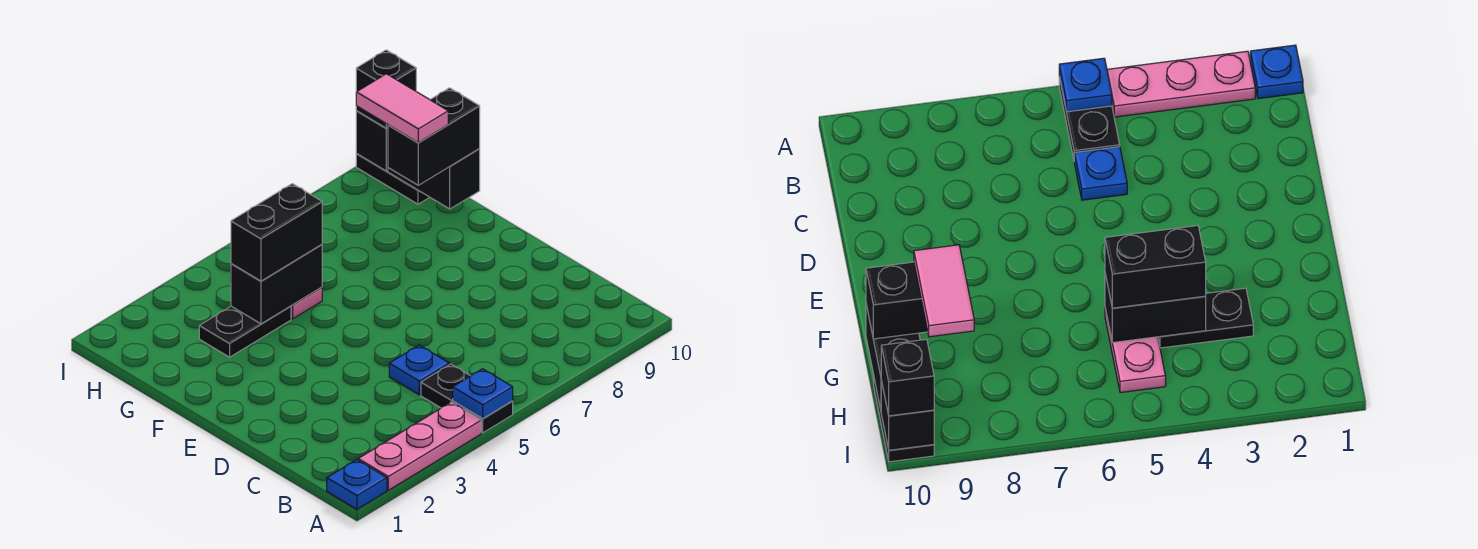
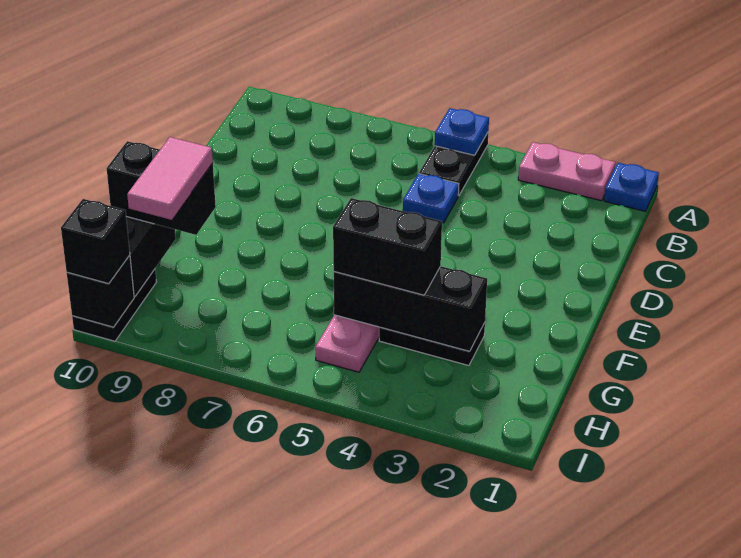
pink plate A2:A4 level 1 -> pink plate A2:A3 level 1
black brick G4:G5 level 2 -> black brick G3:G5 level 2

